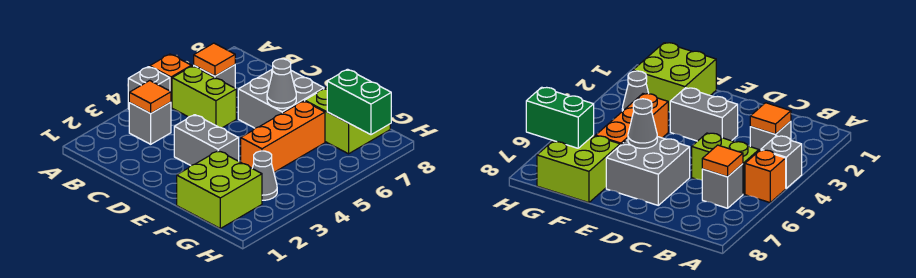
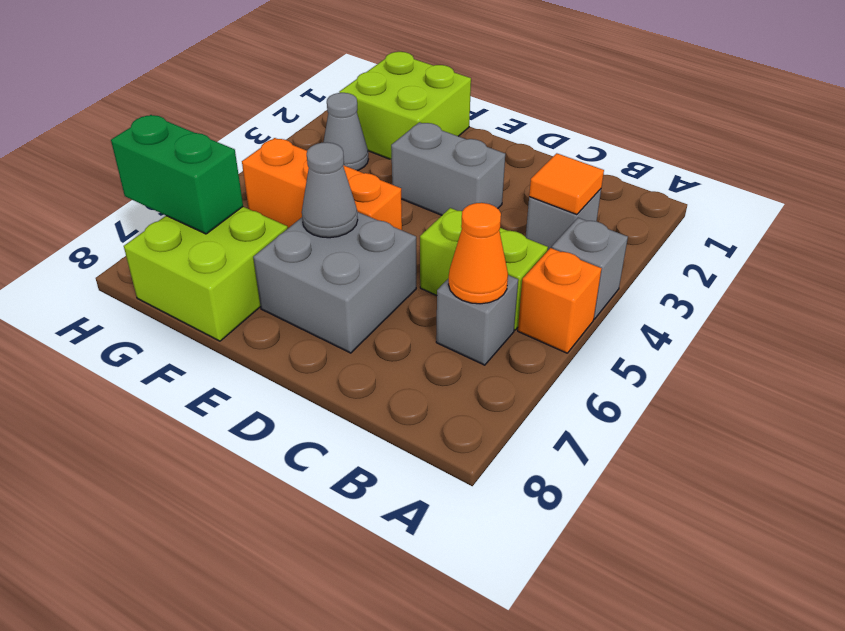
orange tile B6 level 2 -> orange cone B6 level 2
orange brick F4:F6 level 1 -> orange brick E5:G5 level 1

